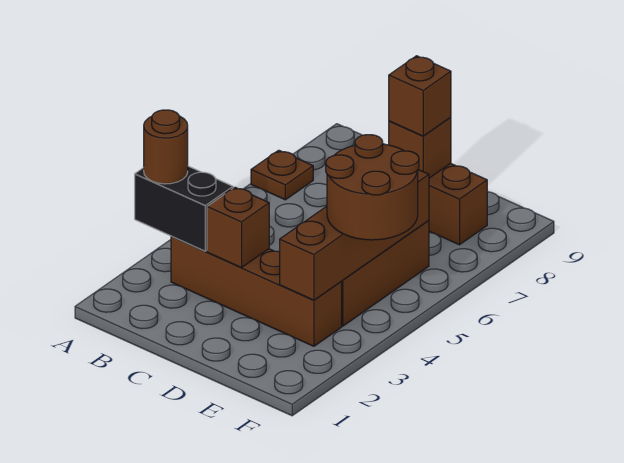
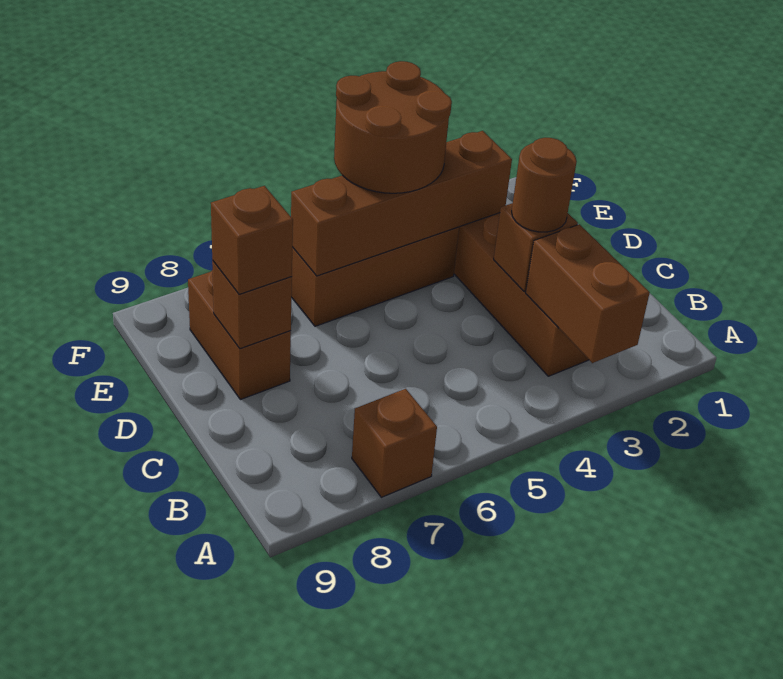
black brick A3:B3 level 2 -> brown brick A3:B3 level 2
brown round brick A3 level 3 -> brown round brick C3 level 3
brown plate A7 level 1 -> brown brick A7 level 1

